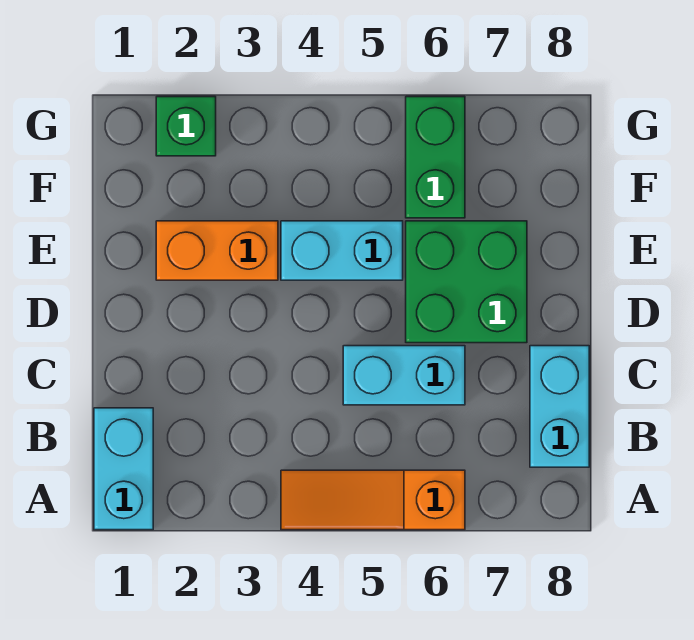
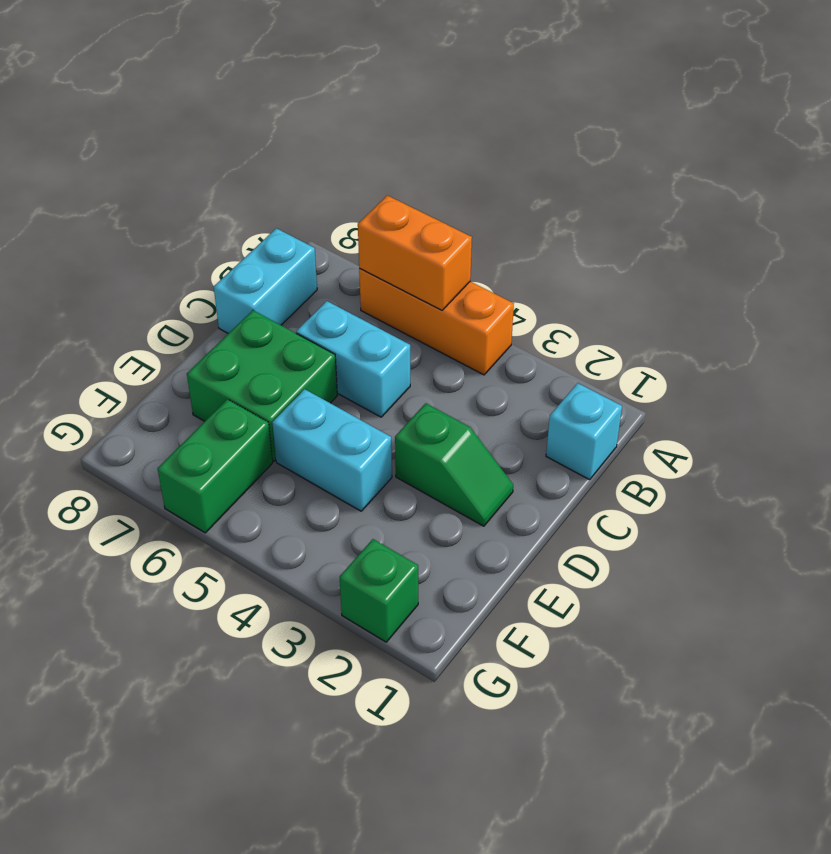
cyan brick A1:B1 level 1 -> cyan brick B1 level 1
orange slope A4:A6 level 1 top 6 -> orange brick A4:A6 level 1
none -> green slope D2:D3 level 1 top 3
orange brick E2:E3 level 1 -> orange brick A5:A6 level 2

